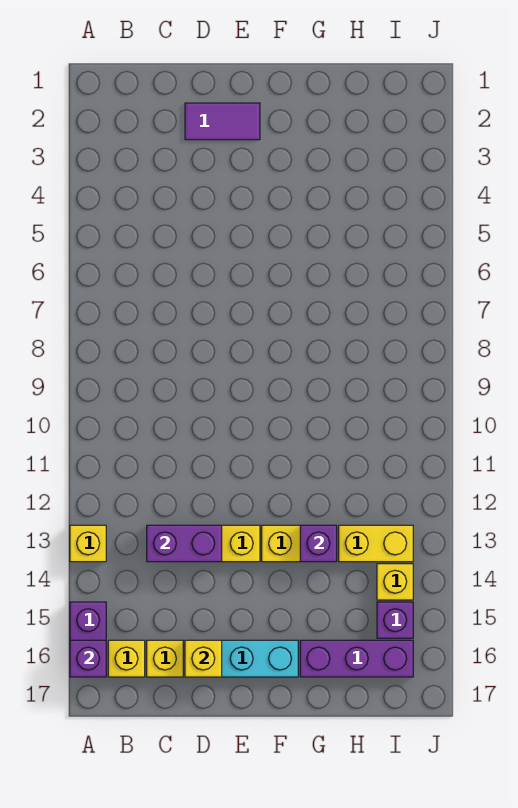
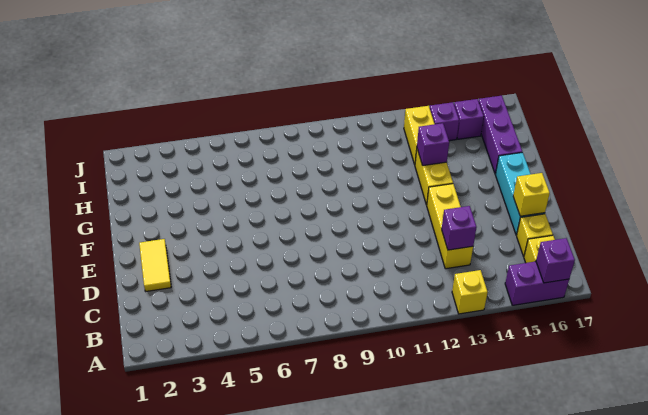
purple brick C13:D13 level 2 -> purple brick C13 level 2
purple tile D2:E2 level 1 -> yellow tile D2:E2 level 1
yellow brick I14 level 1 -> purple brick I14 level 1

